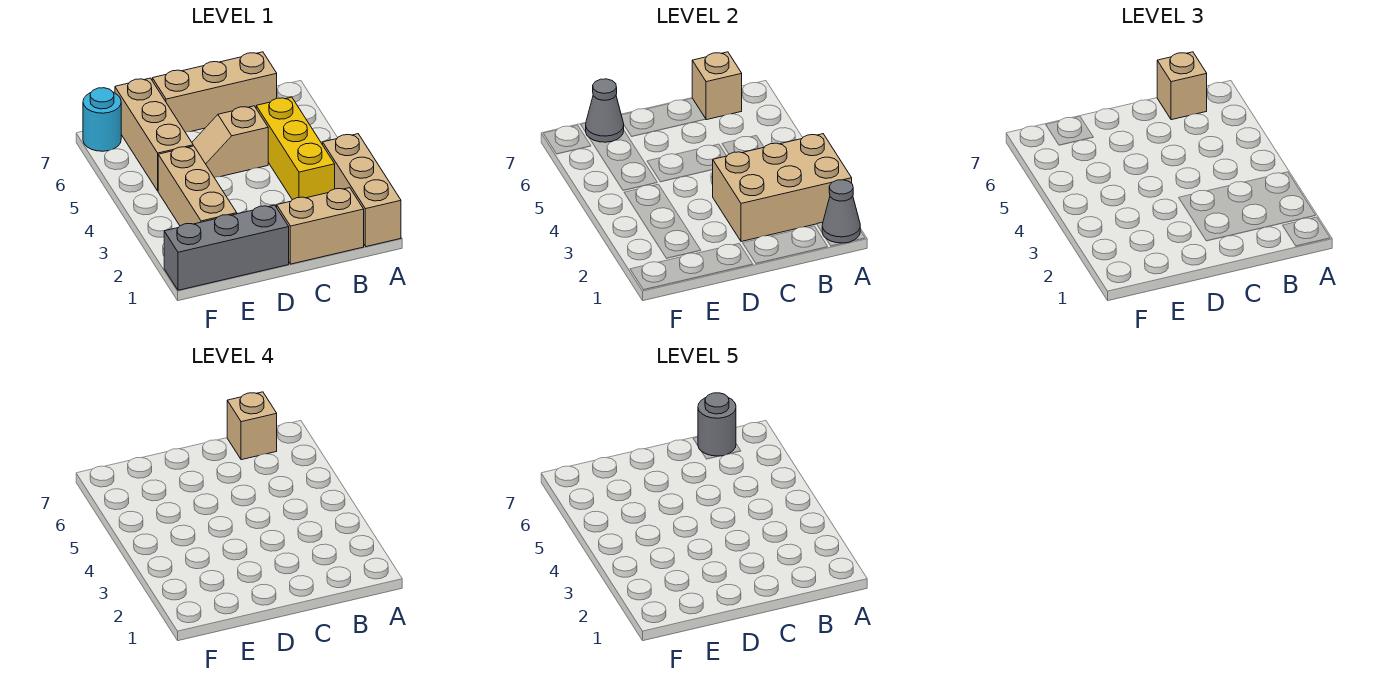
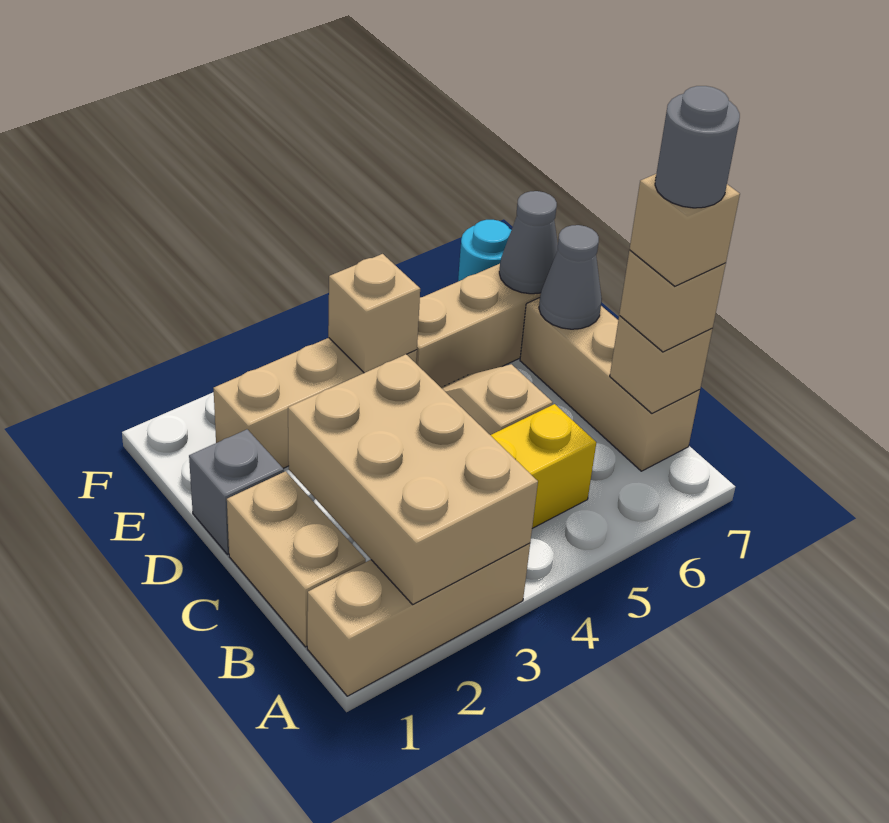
grey cone A1 level 2 -> grey cone D7 level 2
grey brick D1:F1 level 1 -> grey brick D1 level 1
none -> tan brick E4 level 2

